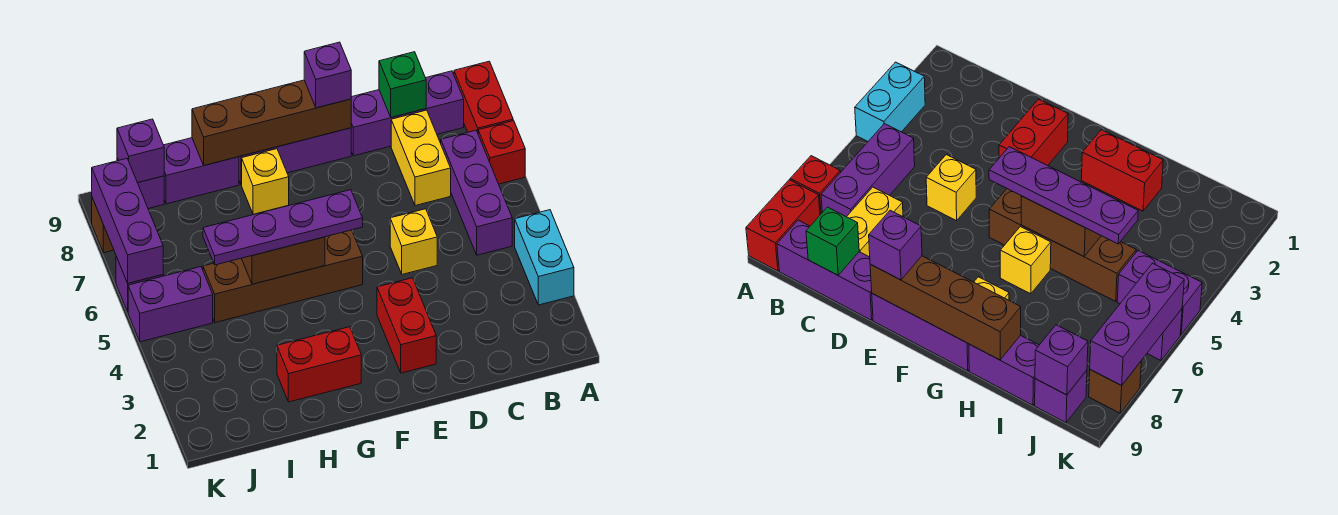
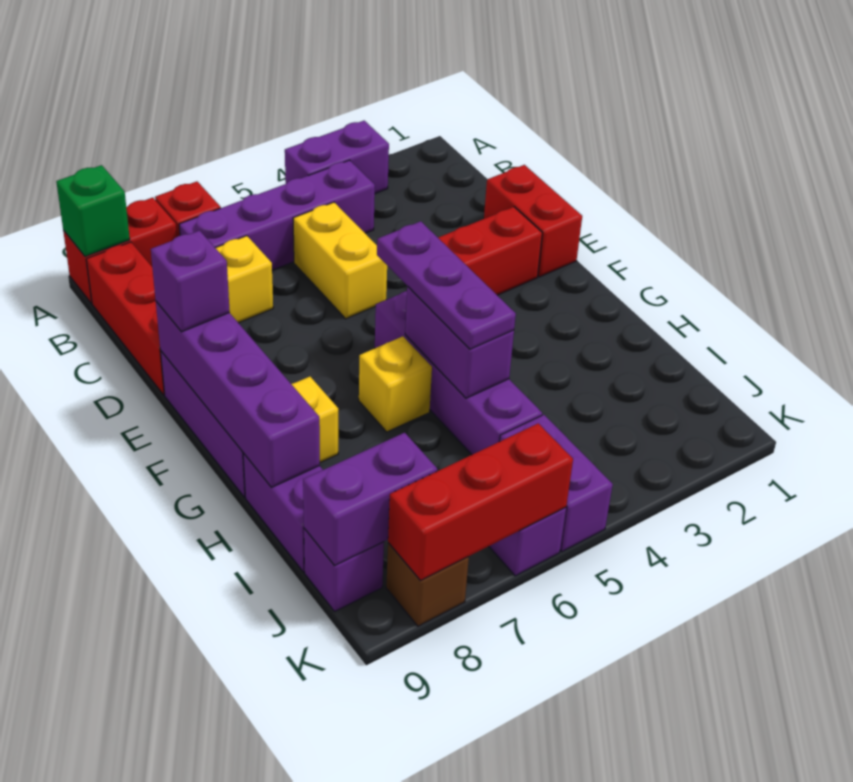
cyan brick A3:A4 level 1 -> purple brick A3:A4 level 1
purple brick B5:B7 level 1 -> purple brick B4:B7 level 1
purple brick B9:D9 level 1 -> red brick B9:D9 level 1
green brick C9 level 2 -> green brick A9 level 2
yellow brick D5 level 1 -> yellow brick C5:D5 level 1
brown brick E9:H9 level 2 -> purple brick E9:H9 level 2
brown brick F5:I5 level 1 -> purple brick F5:I5 level 1
purple plate F5:I5 level 3 -> purple plate F5:H5 level 3
red brick G2:H2 level 1 -> red brick D1:E1 level 1
brown brick G5:H5 level 2 -> purple brick G5:H5 level 2
purple brick J9 level 2 -> purple brick J8:J9 level 2
purple brick K6:K8 level 2 -> red brick K6:K8 level 2

